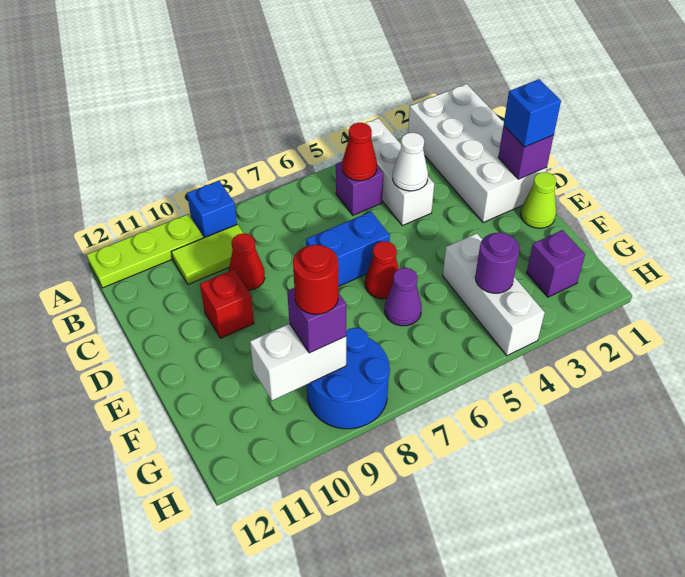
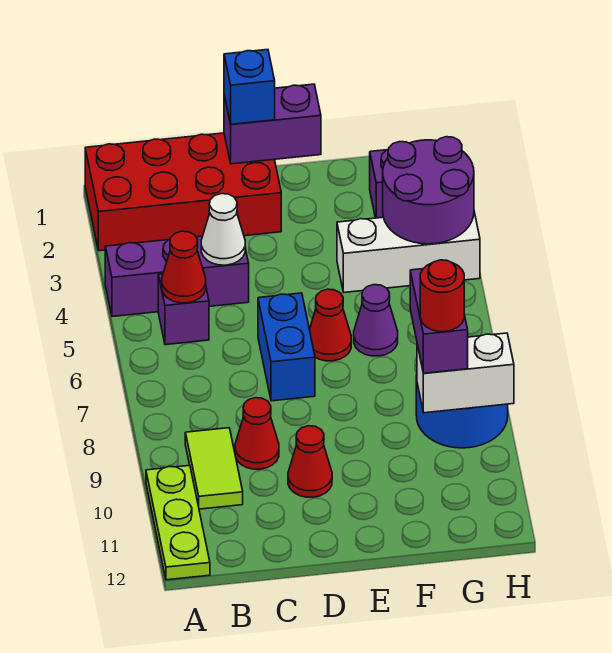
white brick A1:D2 level 1 -> red brick A1:D2 level 1
white brick A4:C4 level 1 -> purple brick A4:C4 level 1
blue brick A9 level 1 -> none
purple brick D1 level 2 -> purple brick D1:E1 level 2
red brick D10 level 1 -> red cone D10 level 1
lime cone E1 level 1 -> none
purple round brick G4 level 2 -> purple round brick G3:H4 level 2
white brick G9:G10 level 2 -> white brick G9:H9 level 2
purple brick G9 level 3 -> purple brick G8:G9 level 3

